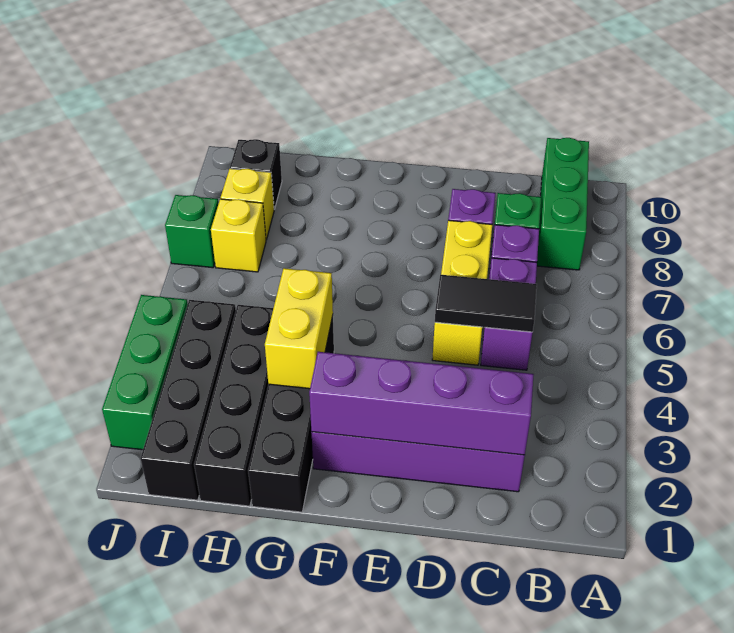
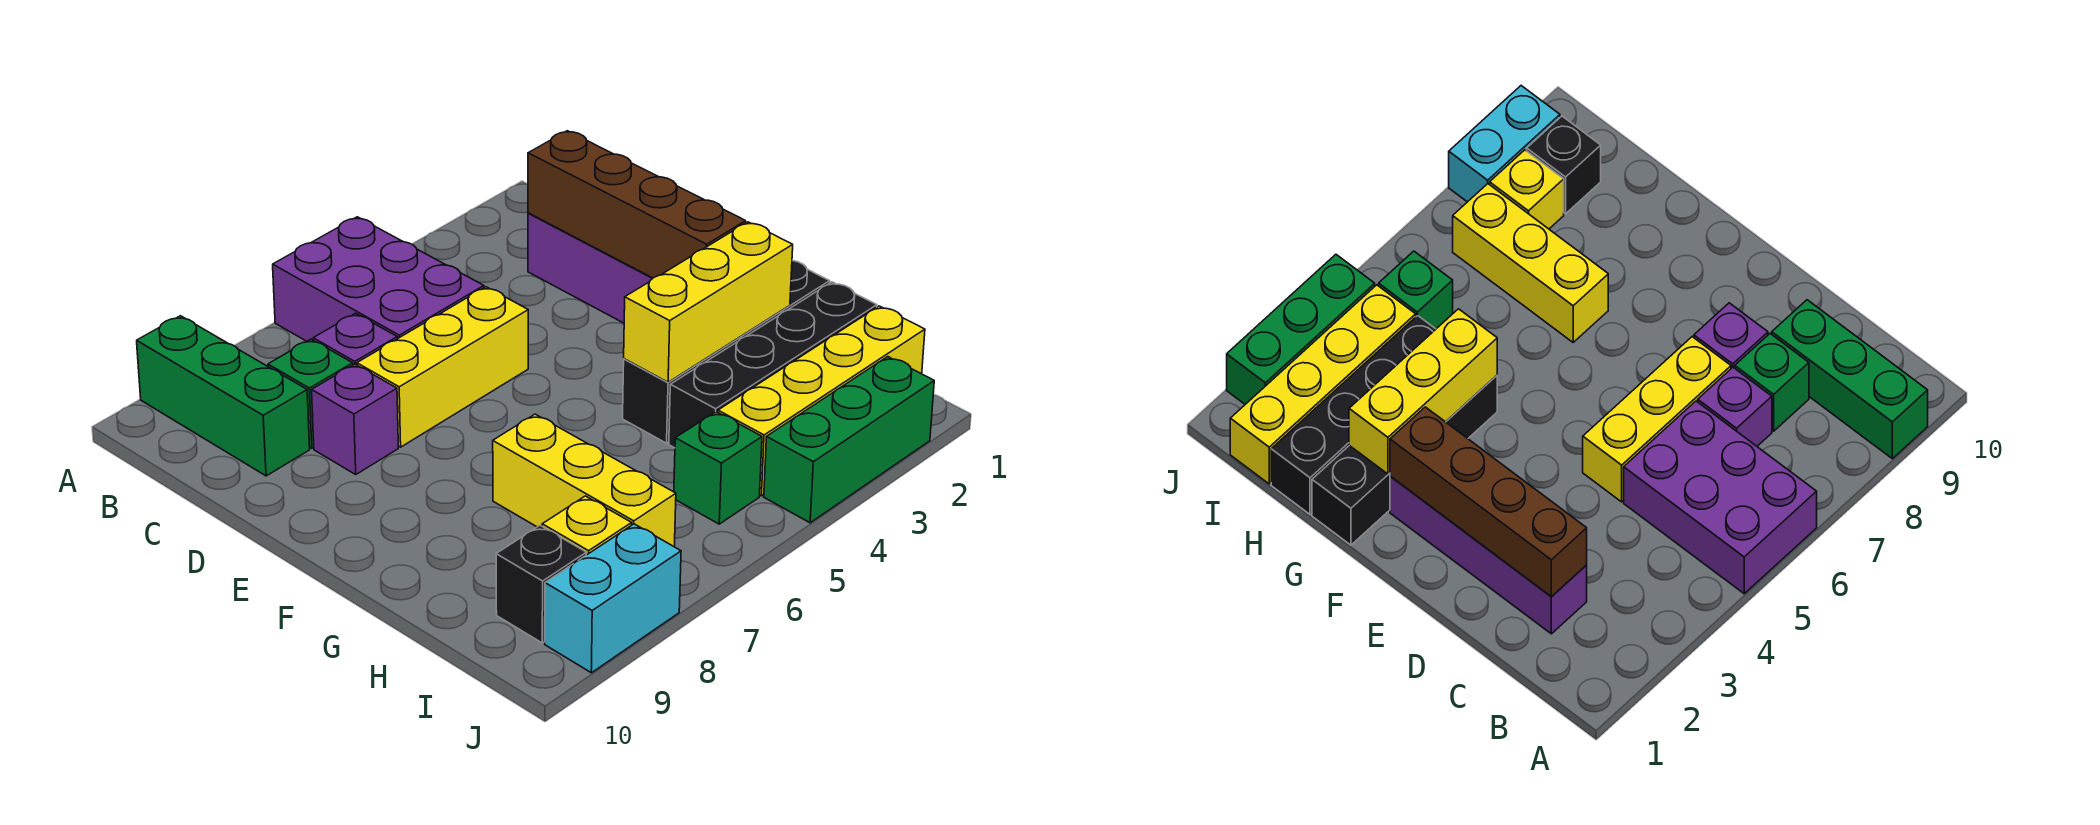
green brick B8:B10 level 1 -> green brick A9:C9 level 1
purple brick C2:F2 level 2 -> brown brick C2:F2 level 2
purple brick C5:C6 level 1 -> purple brick A5:C6 level 1
black tile C5:D5 level 2 -> none
yellow brick G3:G4 level 2 -> yellow brick G2:G4 level 2
black brick I1:I4 level 1 -> yellow brick I1:I4 level 1
yellow brick I7 level 1 -> yellow brick G7:I7 level 1
green brick J7 level 1 -> green brick I5 level 1
none -> cyan brick J8:J9 level 1

